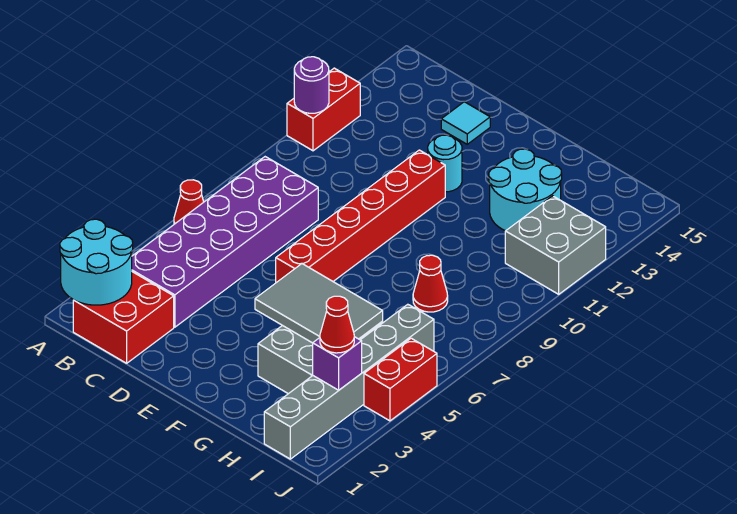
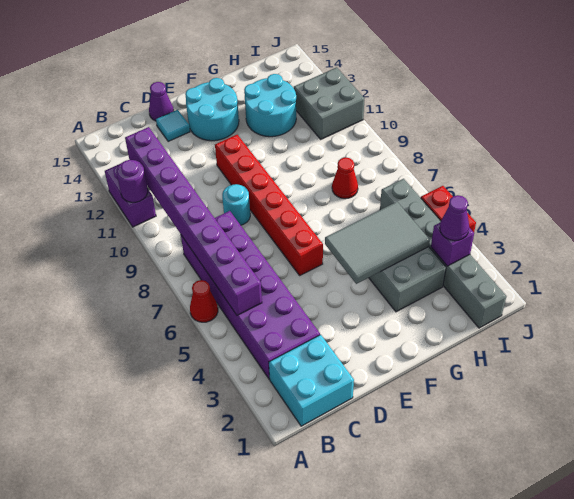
cyan round brick A1:B2 level 2 -> cyan round brick E13:F14 level 1
red brick A11:A12 level 1 -> purple brick A11:A12 level 1
red brick B1:C2 level 1 -> cyan brick B1:C2 level 1
none -> purple brick B5:B12 level 2
none -> purple cone D15 level 1
cyan round brick E12 level 1 -> cyan round brick D9 level 1
red cone I3 level 3 -> purple cone I3 level 3

